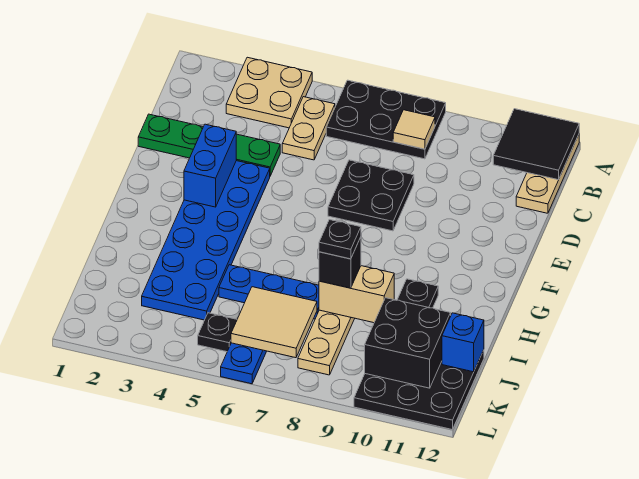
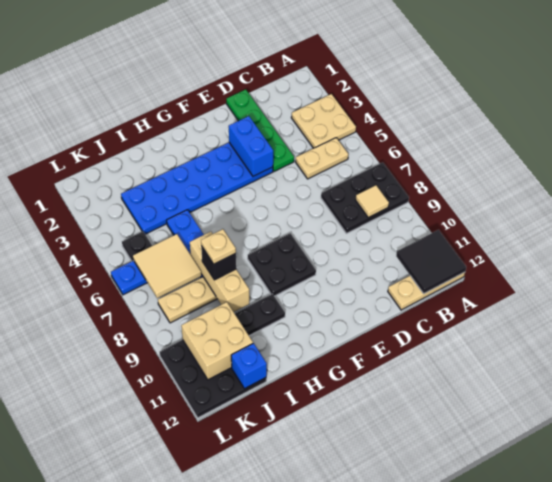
black plate A6:B8 level 1 -> black plate A7:C8 level 1
black plate D7:E8 level 1 -> black plate F8:G9 level 1
blue brick E3:F3 level 2 -> blue brick E3:E4 level 2
tan brick I8:I9 level 2 -> tan brick I7:I9 level 2
black plate I8 level 4 -> tan plate I8 level 4
black brick J10:K11 level 2 -> tan brick J10:K11 level 2

